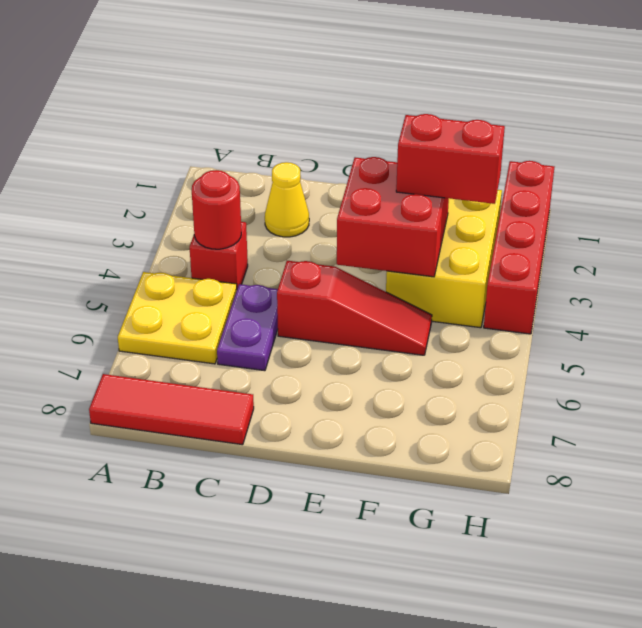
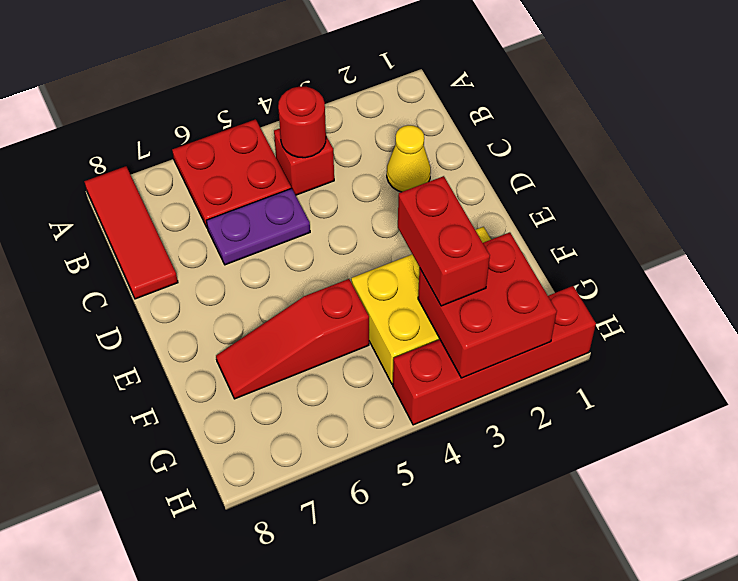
yellow plate A5:B6 level 1 -> red plate A5:B6 level 1
red slope D5:F5 level 1 top D -> red slope F5:F7 level 1 top 5
red brick E3:F4 level 2 -> red brick G2:H3 level 2

